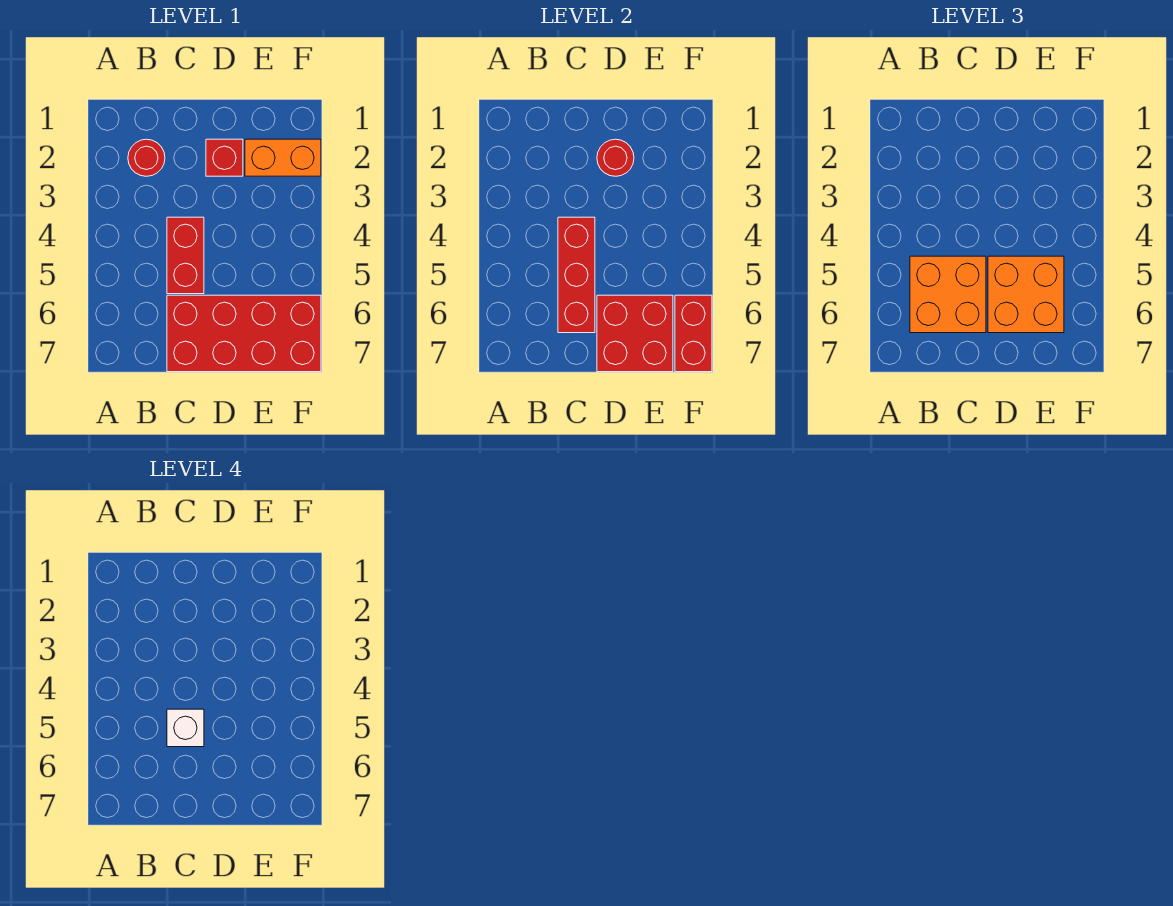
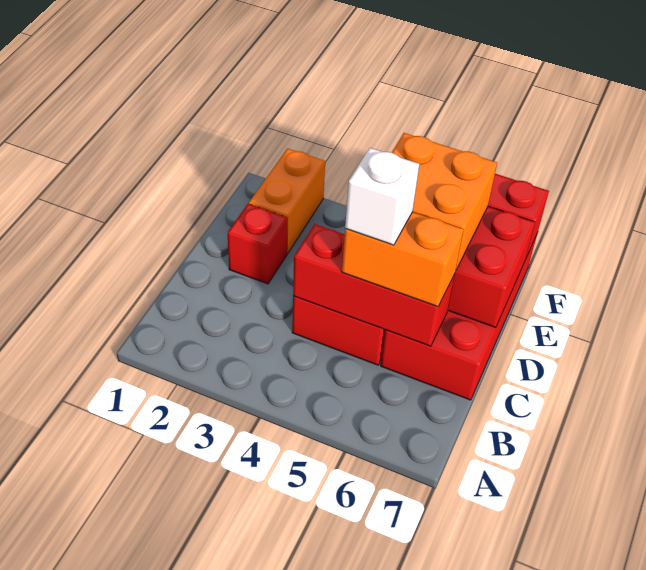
red round brick B2 level 1 -> none
orange brick B5:C6 level 3 -> orange brick C5:C6 level 3
red round brick D2 level 2 -> none

